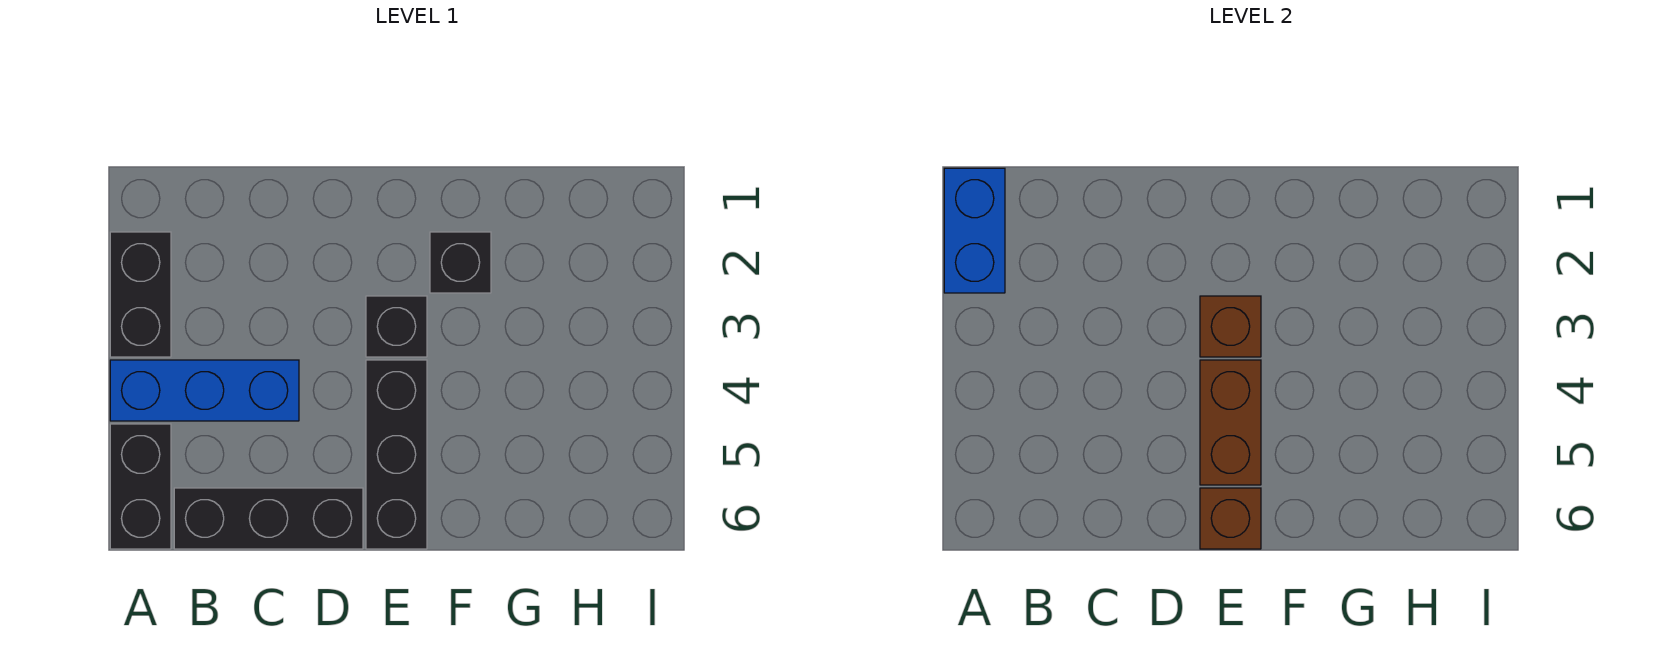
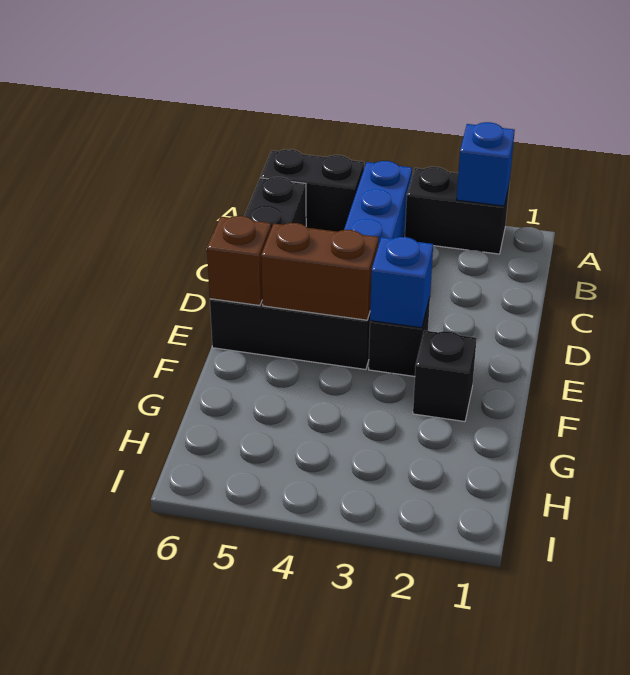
blue brick A1:A2 level 2 -> blue brick A2 level 2
brown brick E3 level 2 -> blue brick E3 level 2

